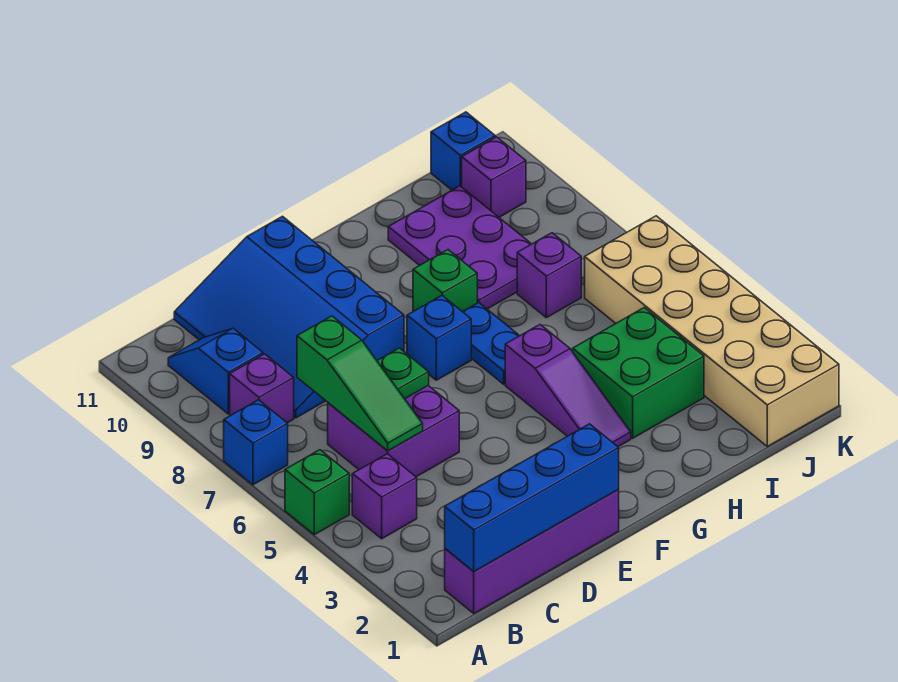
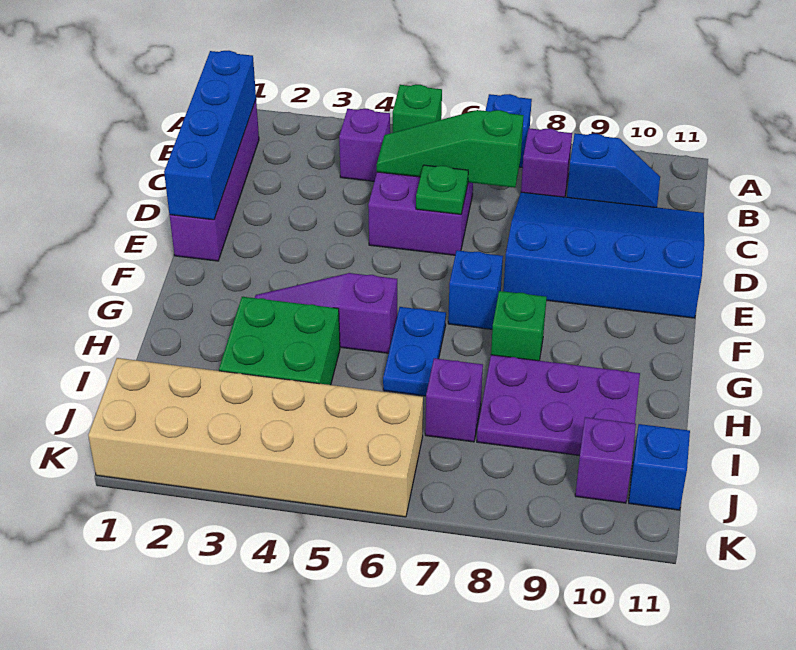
blue plate G6:G7 level 1 -> blue plate G6:H6 level 1

